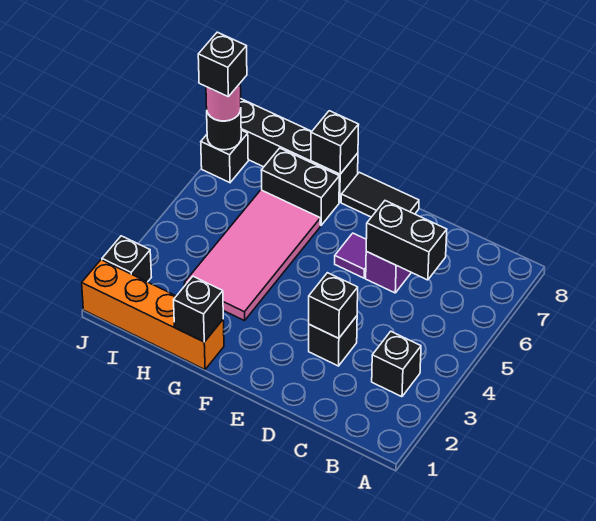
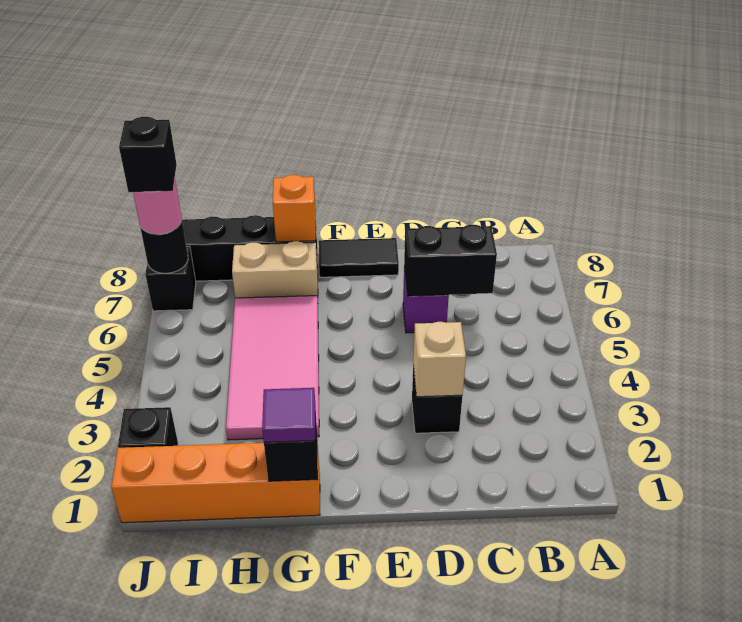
black brick B3 level 1 -> none
black brick D3 level 2 -> tan brick D3 level 2
purple tile E6 level 1 -> purple tile G1 level 3
black brick G7:H7 level 1 -> tan brick G7:H7 level 1
black brick G8 level 2 -> orange brick G8 level 2

